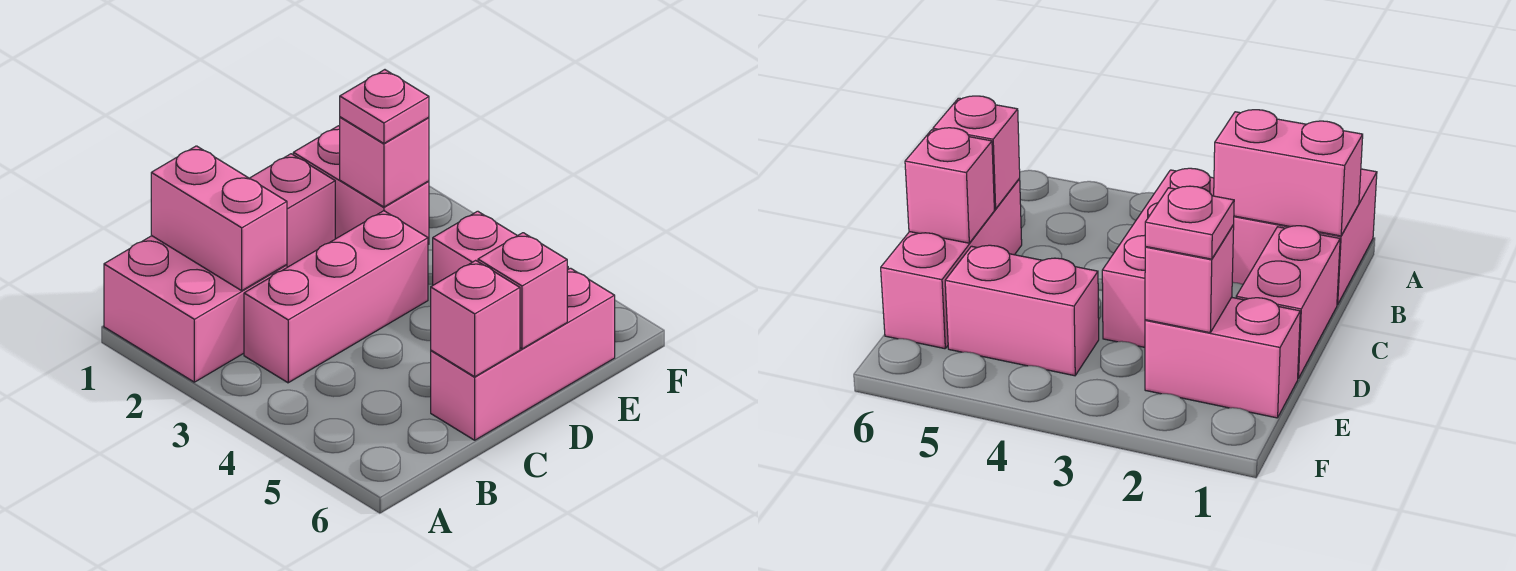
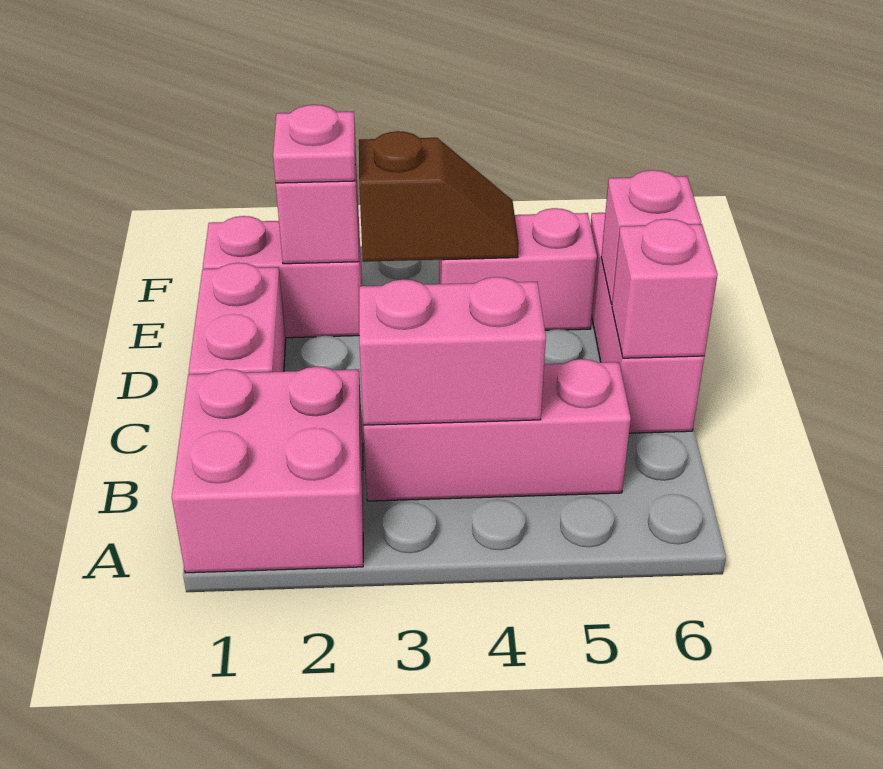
pink brick B1:B2 level 2 -> pink brick B3:B4 level 2
pink brick B3:D3 level 1 -> pink brick B3:B5 level 1
none -> brown slope E3:E4 level 2 top 3

